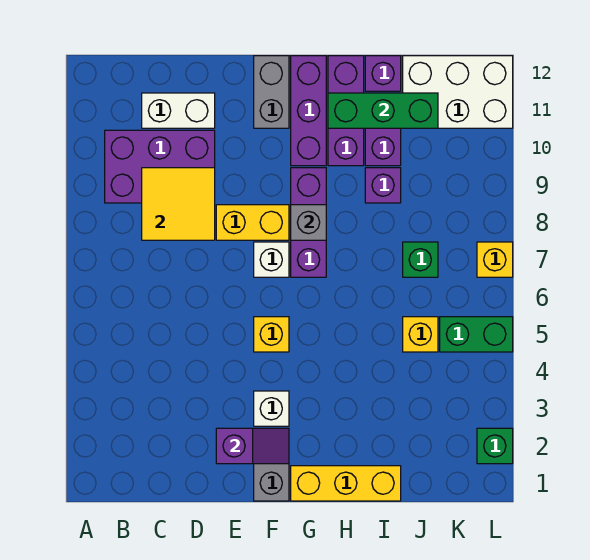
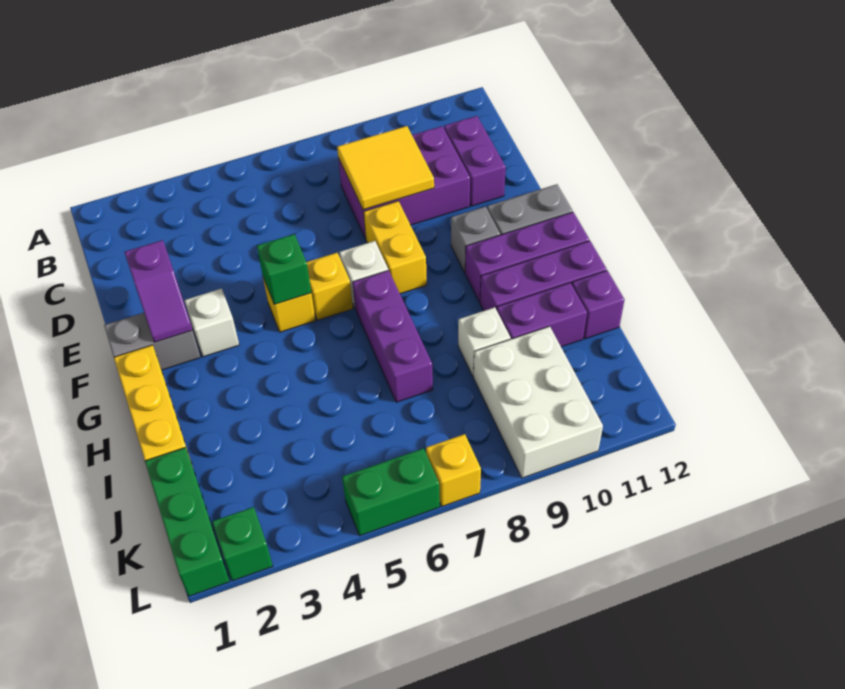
purple brick B9:D10 level 1 -> purple brick C8:D10 level 1
white brick C11:D11 level 1 -> purple brick C11:D11 level 1
purple brick G7:G9 level 1 -> purple brick G7:I7 level 1
grey brick G8 level 2 -> grey brick F10 level 1
green brick H11:J11 level 2 -> green brick J1:L1 level 1
purple brick I9 level 1 -> white brick I9 level 1
yellow brick J5 level 1 -> yellow brick F6 level 1
green brick J7 level 1 -> green brick F5 level 2
white brick J11:L12 level 1 -> white brick J9:L10 level 1
green brick K5:L5 level 1 -> green brick L5:L6 level 1

